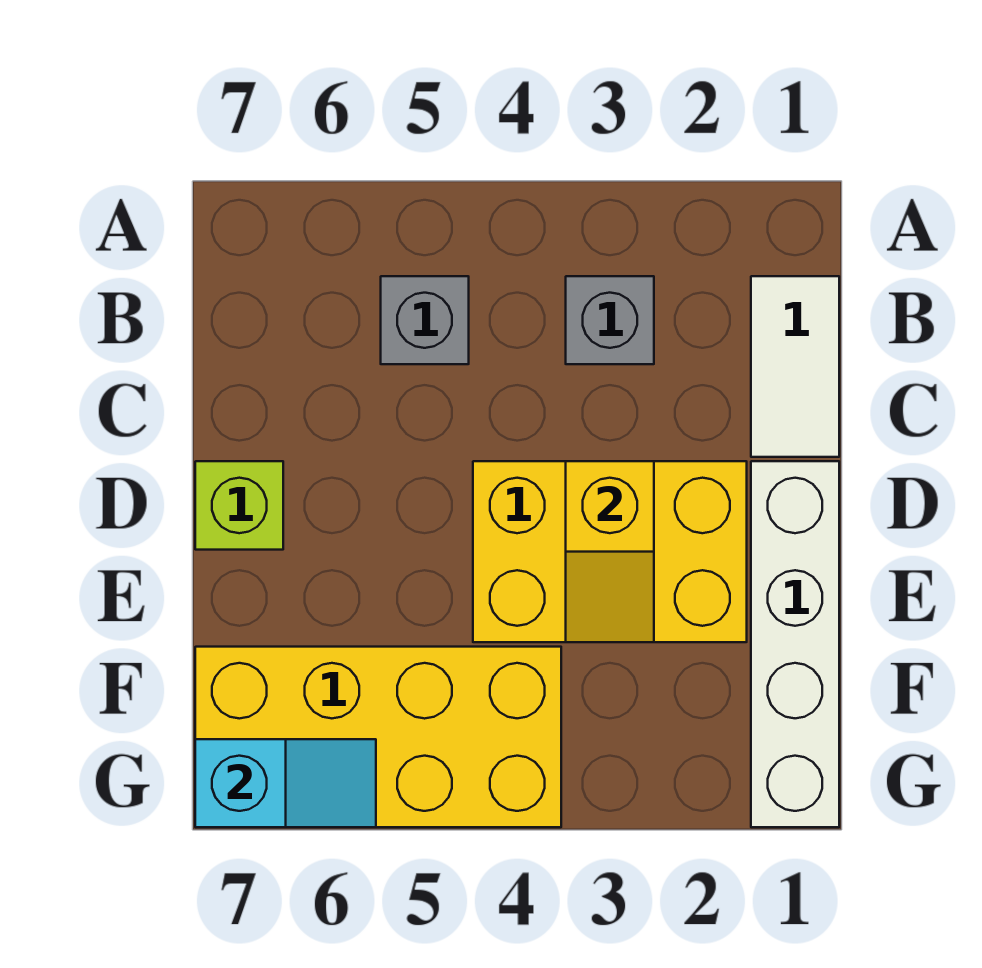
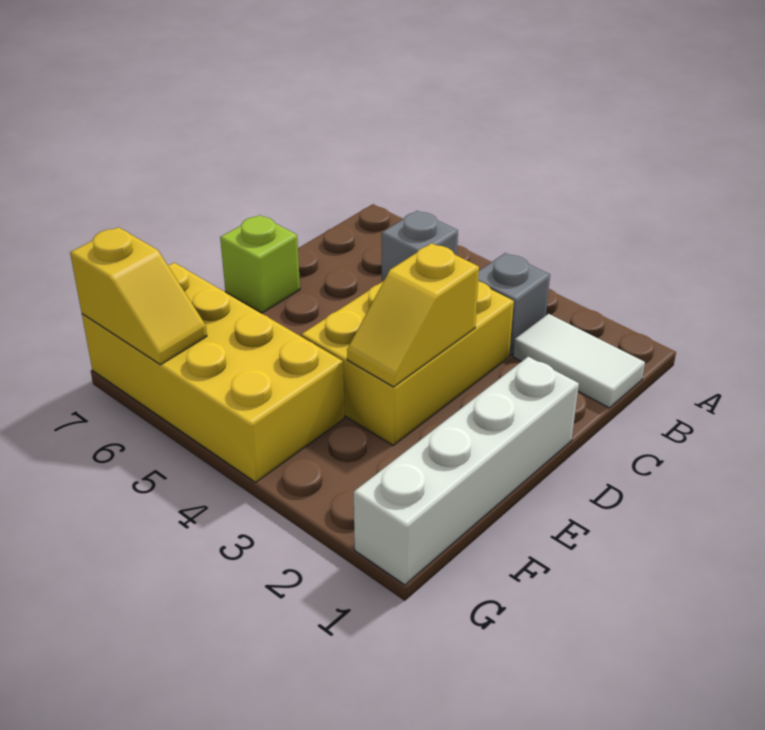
white tile B1:C1 level 1 -> white tile B1:B2 level 1
yellow brick D2:E4 level 1 -> yellow brick C3:E4 level 1
cyan slope G6:G7 level 2 top 7 -> yellow slope G6:G7 level 2 top 7

